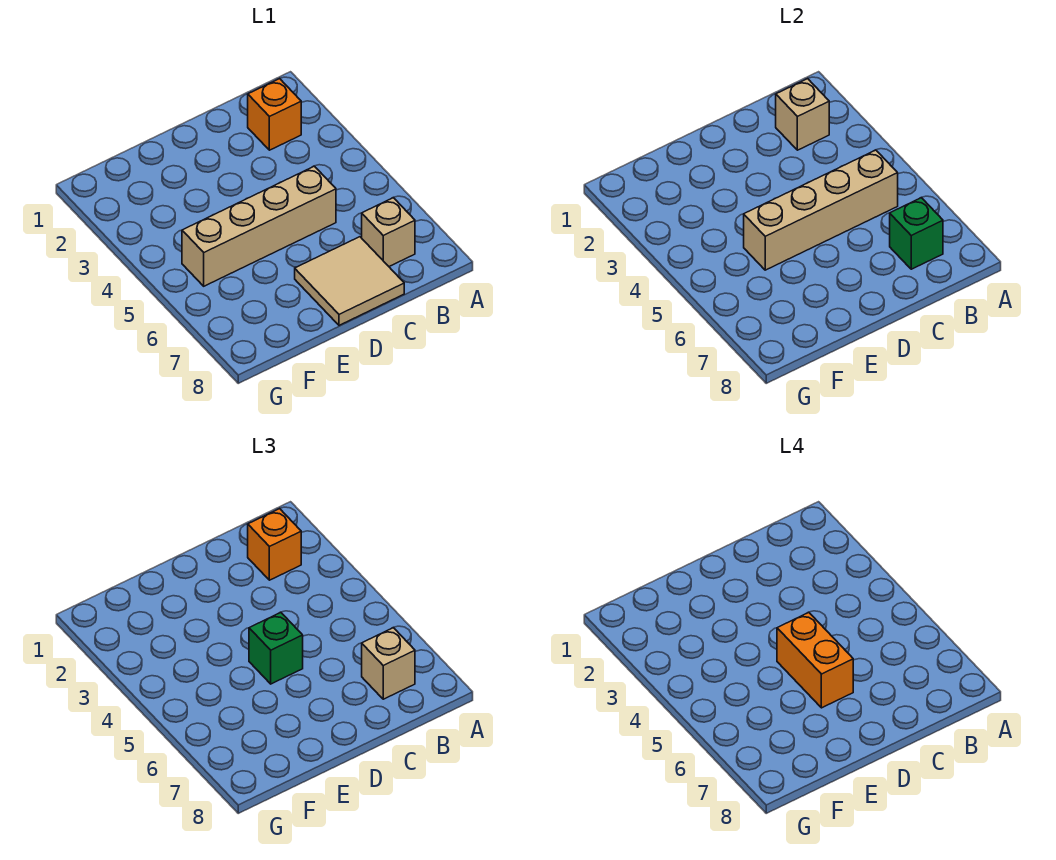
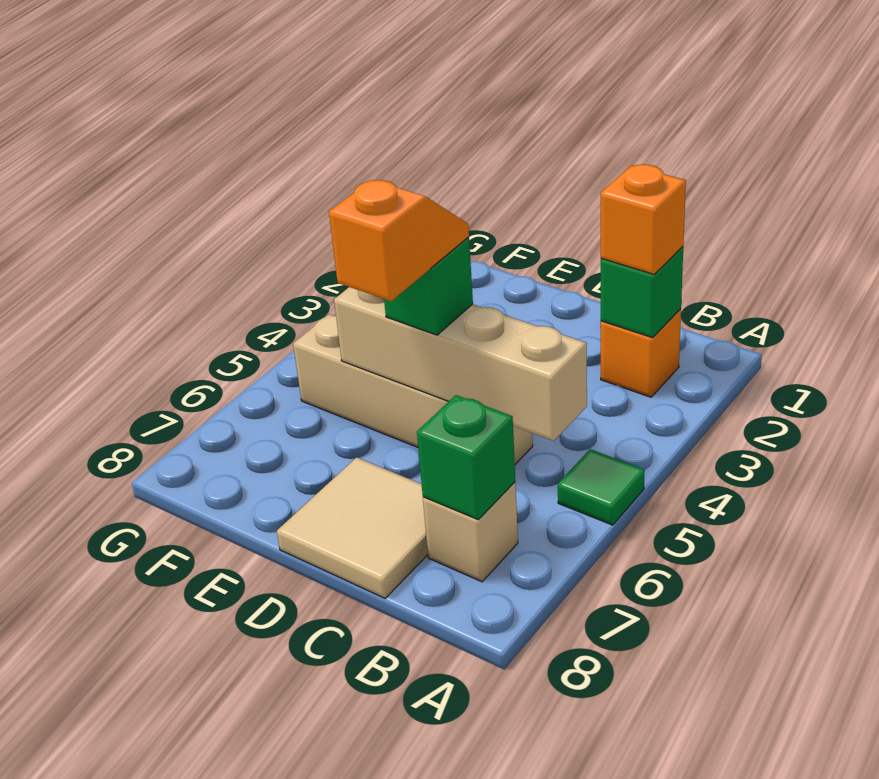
none -> green tile A5 level 1
tan brick B2 level 2 -> green brick B2 level 2
tan brick B7 level 3 -> none
orange brick D5:D6 level 4 -> orange slope D5:D6 level 4 top 6

